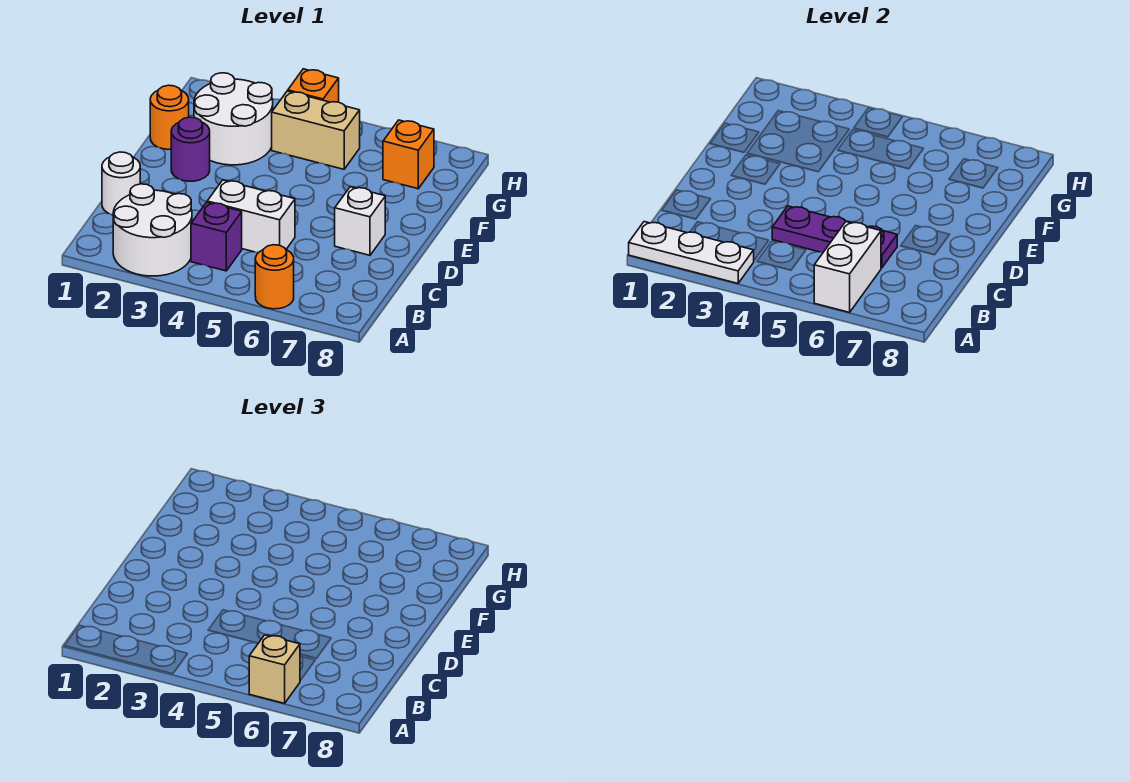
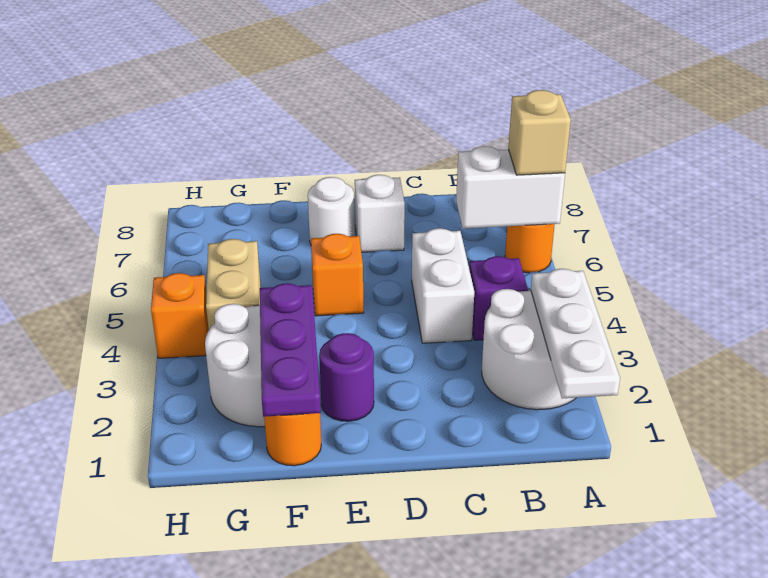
white round brick C1 level 1 -> white round brick E7 level 1
purple plate C4:C6 level 2 -> purple plate F1:F3 level 2
orange brick G7 level 1 -> orange brick E5 level 1

